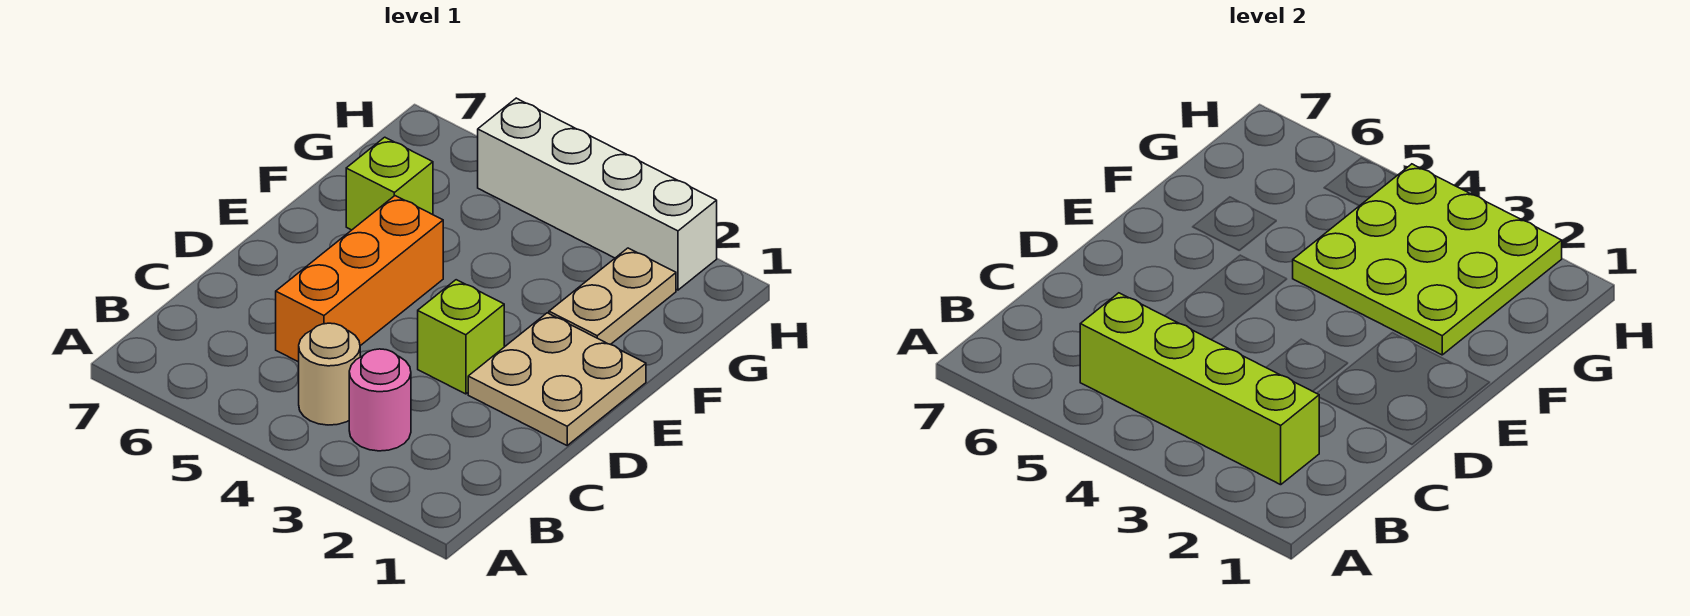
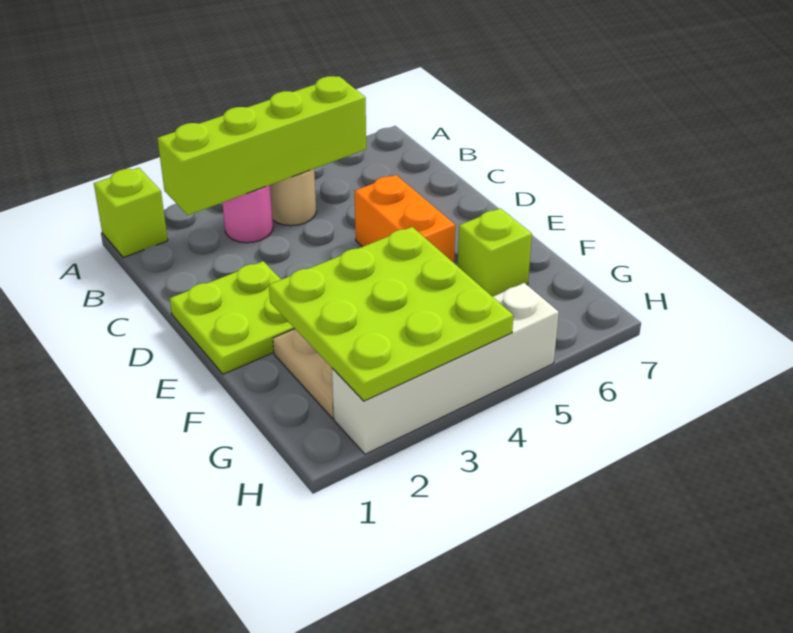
orange brick C5:E5 level 1 -> orange brick D5:E5 level 1
tan plate D1:E2 level 1 -> lime plate D1:E2 level 1
lime brick D3 level 1 -> lime brick A1 level 1

